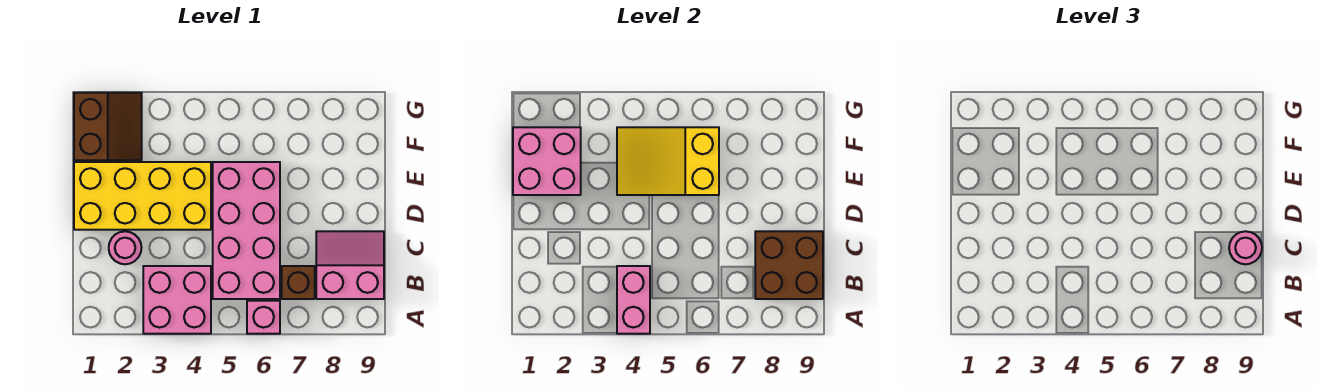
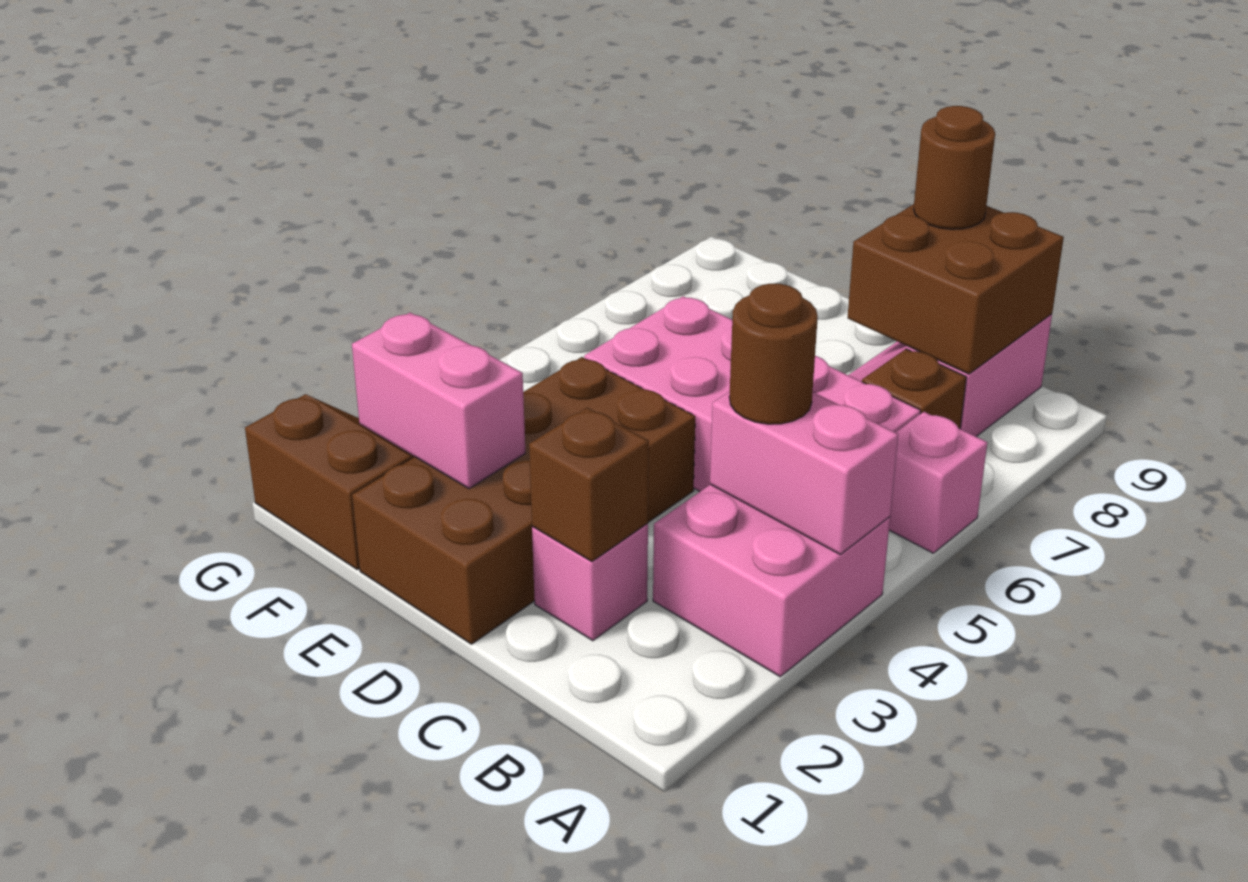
none -> brown round brick B4 level 3
pink round brick C2 level 1 -> pink brick C2 level 1
none -> brown brick C2 level 2
pink round brick C9 level 3 -> brown round brick C9 level 3
yellow brick D1:E4 level 1 -> brown brick D1:E4 level 1
pink brick E1:F2 level 2 -> pink brick E2:F2 level 2
yellow slope E4:F6 level 2 top 6 -> none

